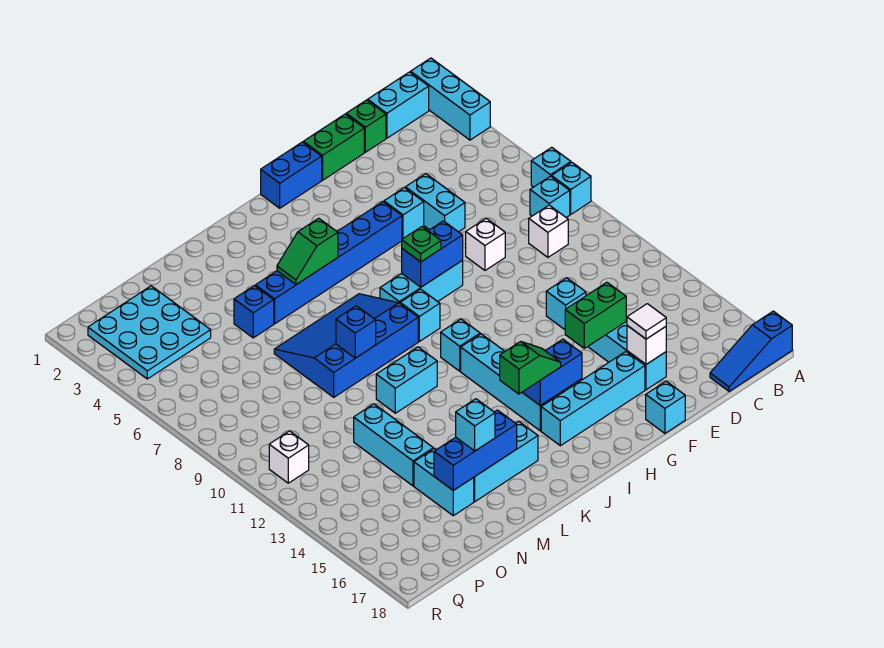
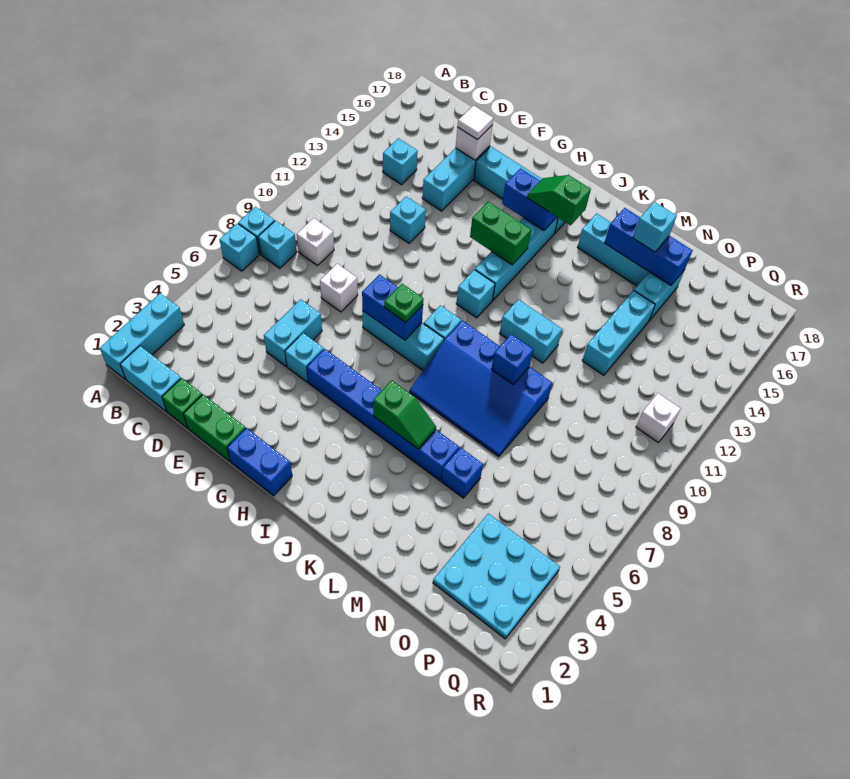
blue slope A18:C18 level 1 top A -> none
green brick E14:F14 level 2 -> green brick H13:I13 level 2
cyan brick F18 level 1 -> cyan brick C14 level 1

